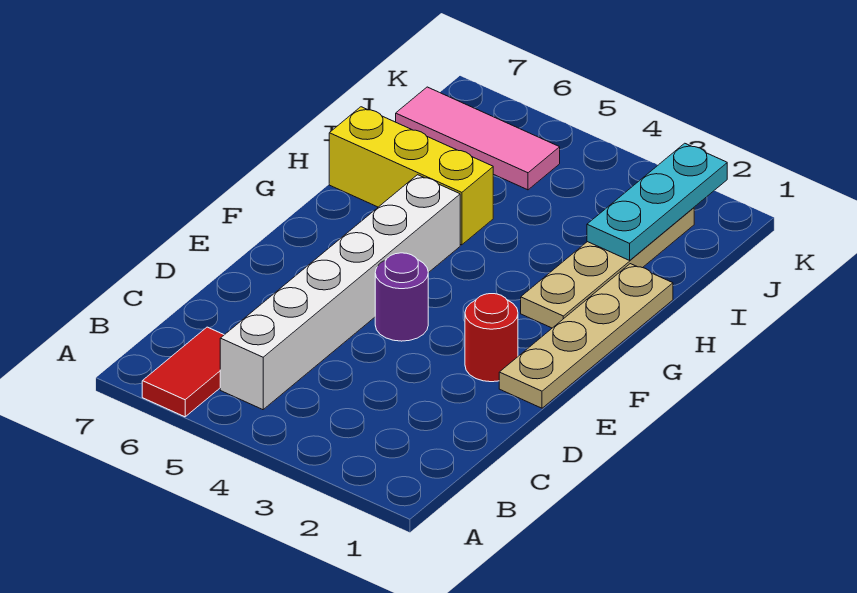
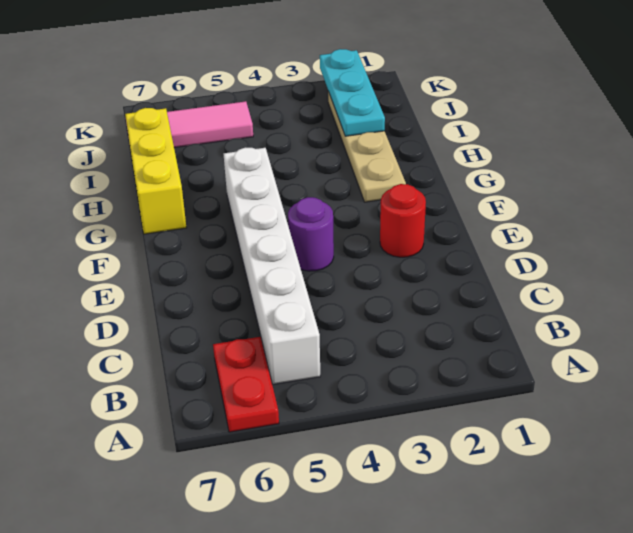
red tile A6:B6 level 1 -> red plate A6:B6 level 1
tan plate E1:H1 level 1 -> none
yellow brick H5:H7 level 1 -> yellow brick G7:I7 level 1

